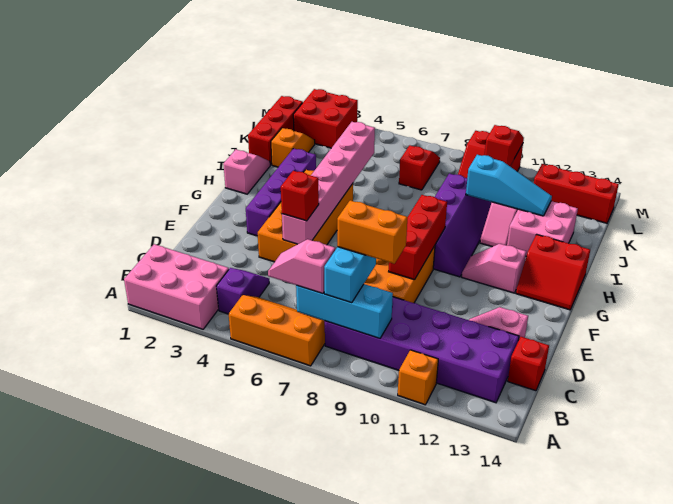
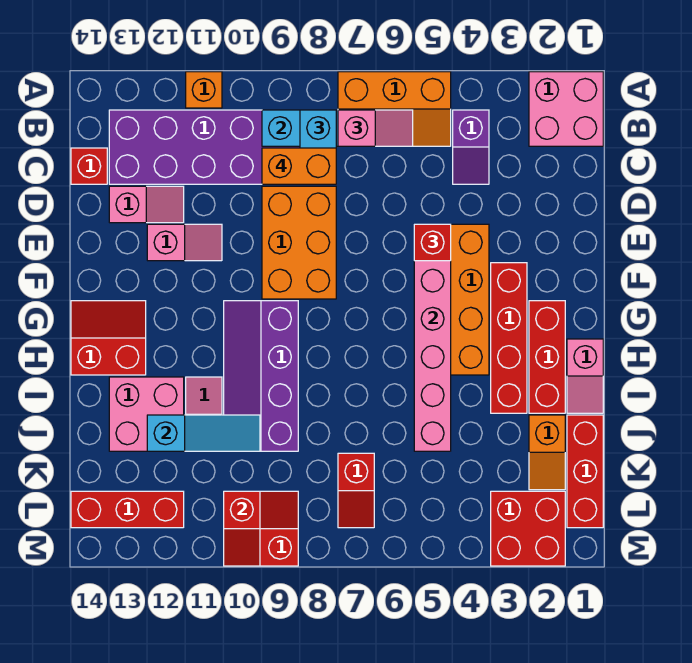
pink brick A1:B3 level 1 -> pink brick A1:B2 level 1
red brick E9:G9 level 2 -> red brick G2:I2 level 1
purple brick F3:I3 level 1 -> red brick F3:I3 level 1
pink slope G11:G12 level 1 top 12 -> pink slope E11:E12 level 1 top 12
cyan slope J10:J12 level 2 top 10 -> cyan slope J10:J12 level 2 top 12

